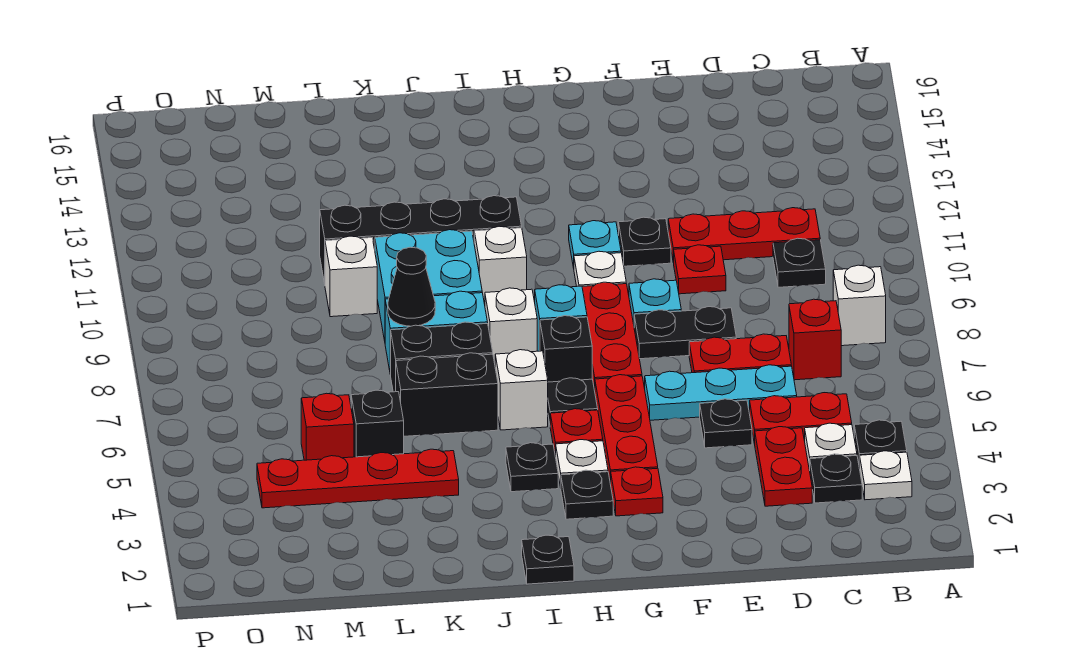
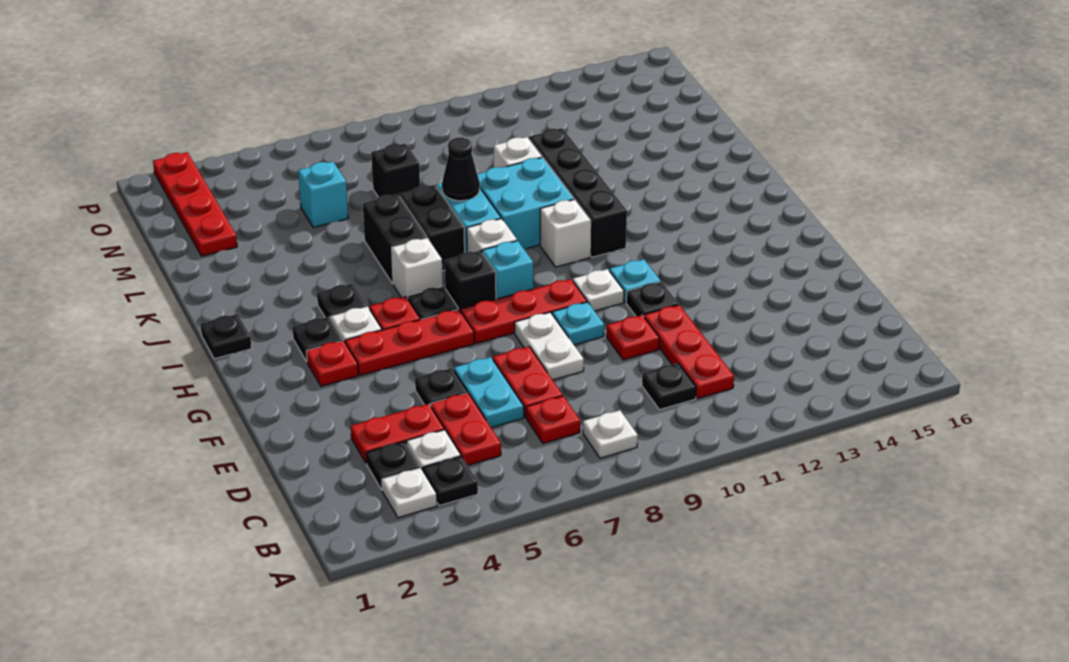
white brick B8 level 1 -> white plate B8 level 1
red brick C7 level 1 -> red plate C7 level 1
cyan plate D6:F6 level 1 -> cyan plate D6:E6 level 1
black plate E8:F8 level 1 -> white plate E8:F8 level 1
red plate K4:N4 level 1 -> red plate M2:P2 level 1
black brick L5 level 1 -> black brick M7 level 1
red brick M5 level 1 -> cyan brick M5 level 1

